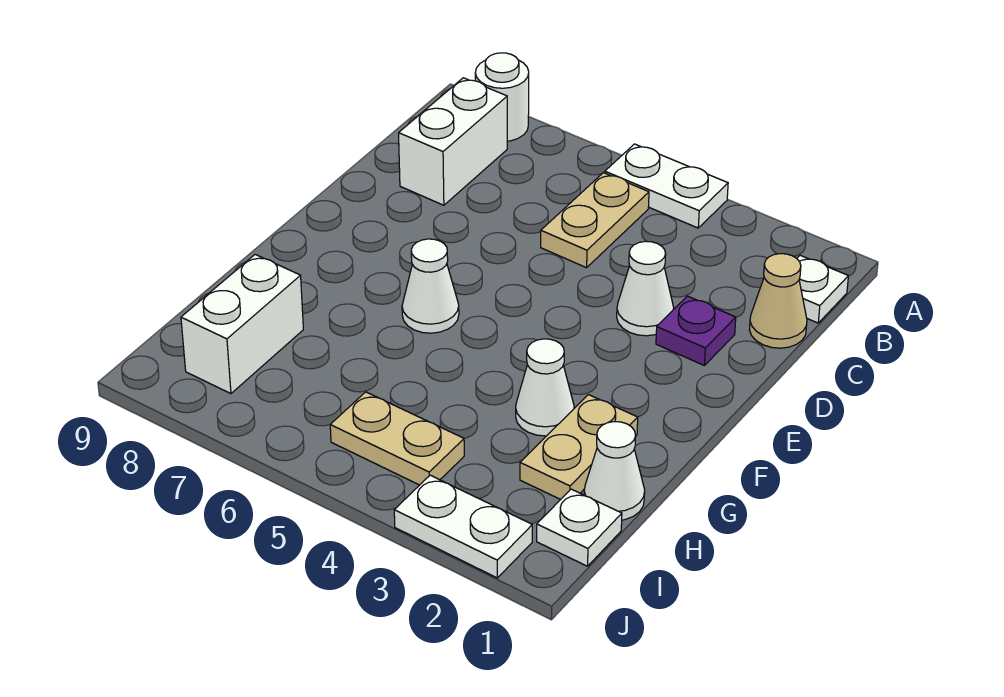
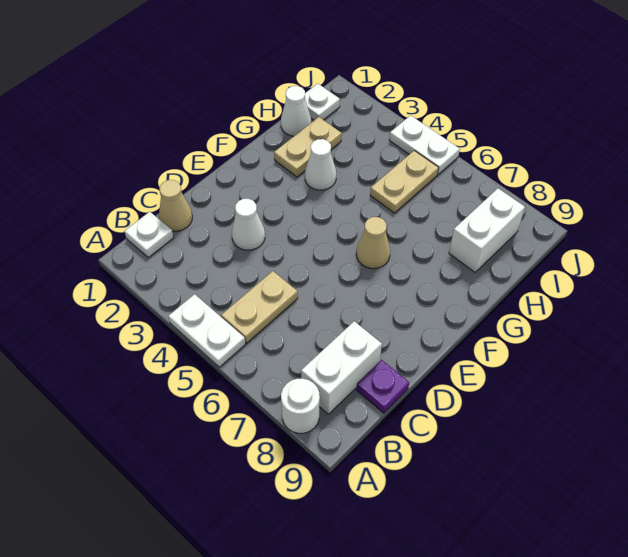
purple plate D2 level 1 -> purple plate C9 level 1
white cone F6 level 1 -> tan cone F6 level 1
tan plate I4:I5 level 1 -> tan plate H5:I5 level 1
white plate J2:J3 level 1 -> white plate J4:J5 level 1

